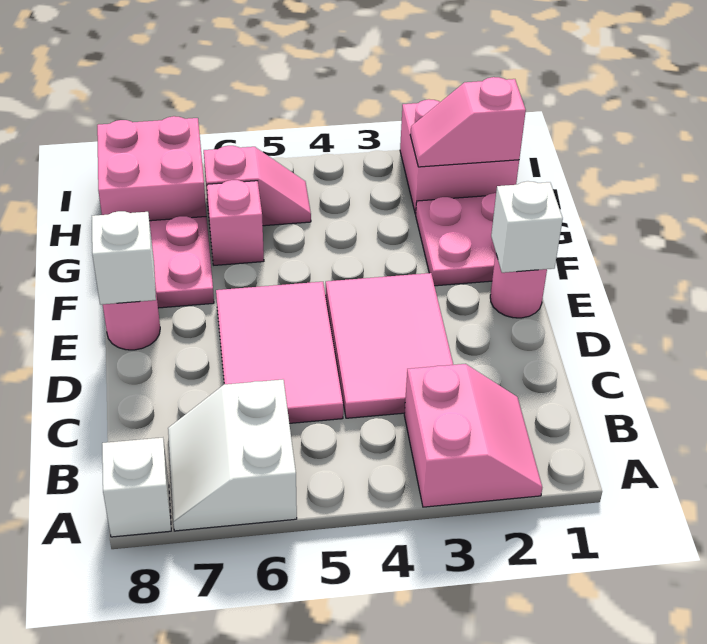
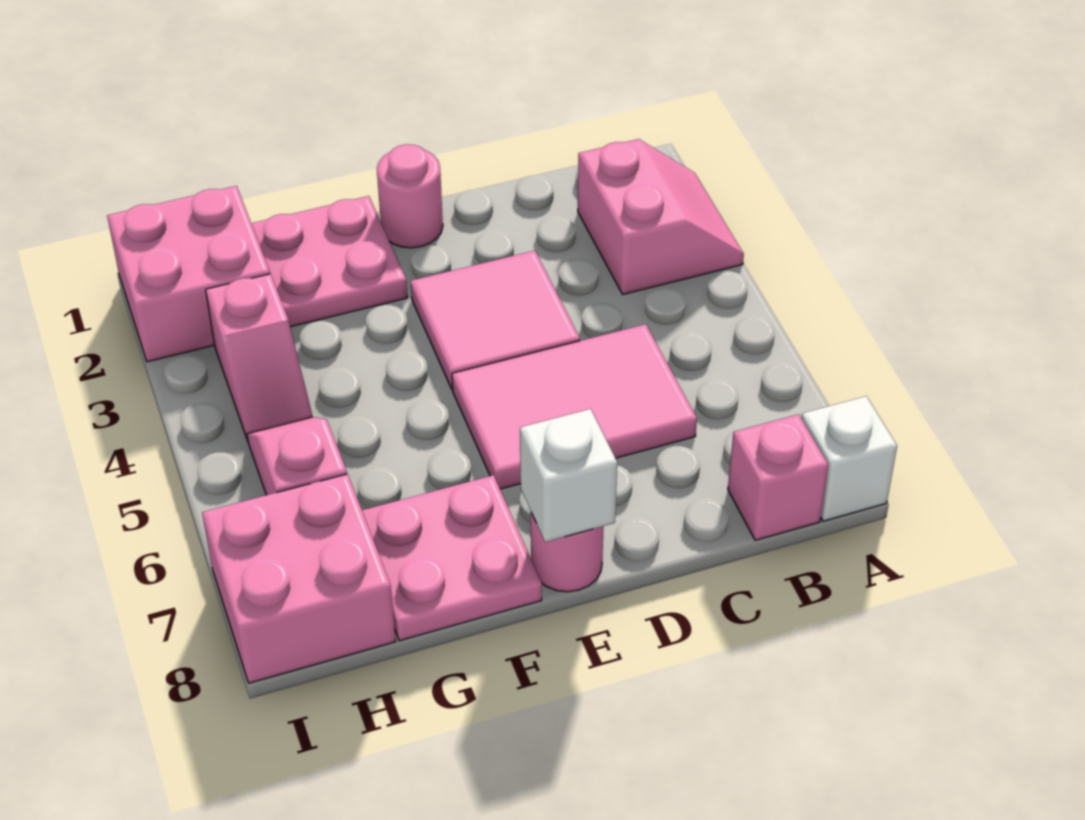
pink slope A2:B3 level 1 top 3 -> pink slope A2:B3 level 1 top B
white slope A6:B7 level 1 top 6 -> none
pink tile C3:E4 level 1 -> pink tile D3:E4 level 1
white brick E1 level 2 -> none
pink brick G6 level 1 -> pink brick B8 level 1
pink slope H1:H2 level 2 top 1 -> pink slope H3:H4 level 1 top 3

